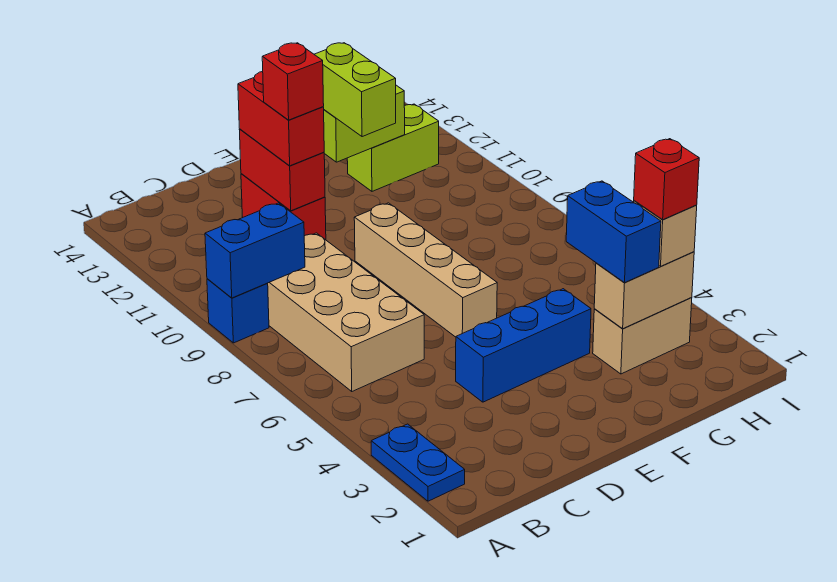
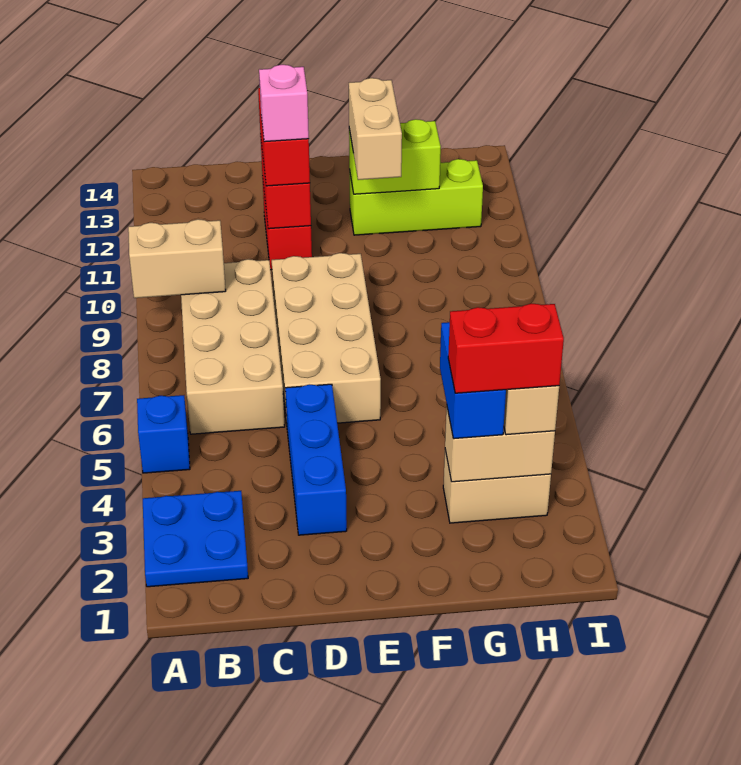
blue plate A2:A3 level 1 -> blue plate A2:B3 level 1
blue brick A9 level 1 -> blue brick A5 level 1
blue brick A9:B9 level 2 -> tan brick A9:B9 level 2
blue brick D4:F4 level 1 -> blue brick D3:D5 level 1
red brick D11 level 4 -> pink brick D11 level 4
tan brick E6:E9 level 1 -> tan brick D6:E9 level 1
lime brick F11:F12 level 3 -> tan brick F11:F12 level 3
lime brick G12:H12 level 1 -> lime brick F12:H12 level 1
red brick H3 level 4 -> red brick G3:H3 level 4

